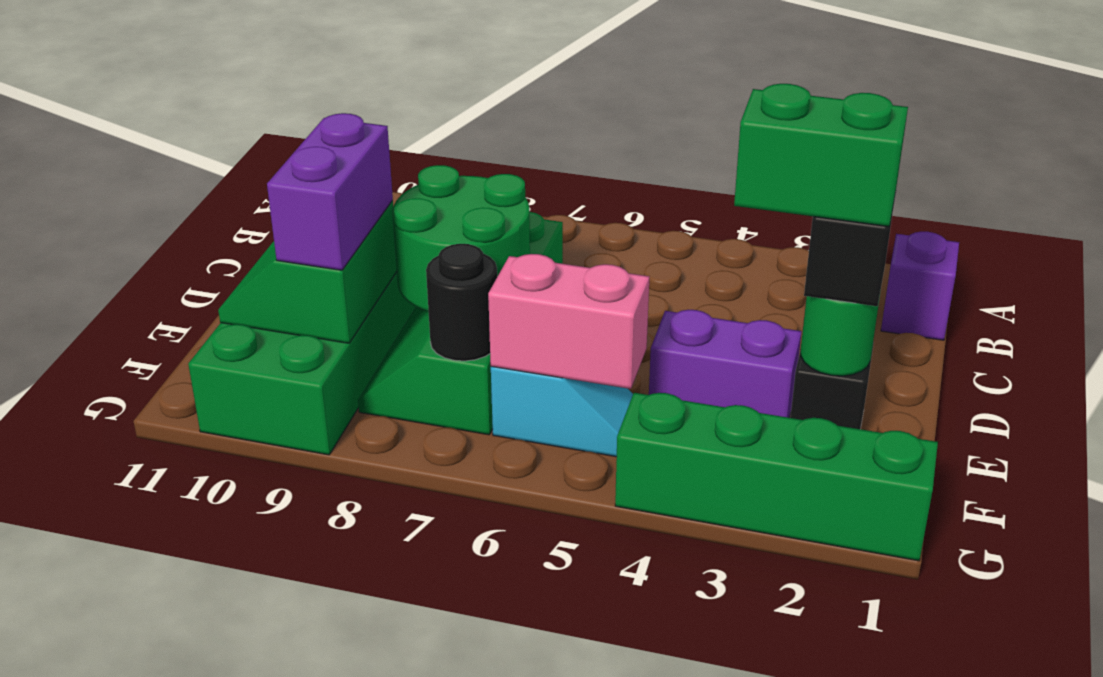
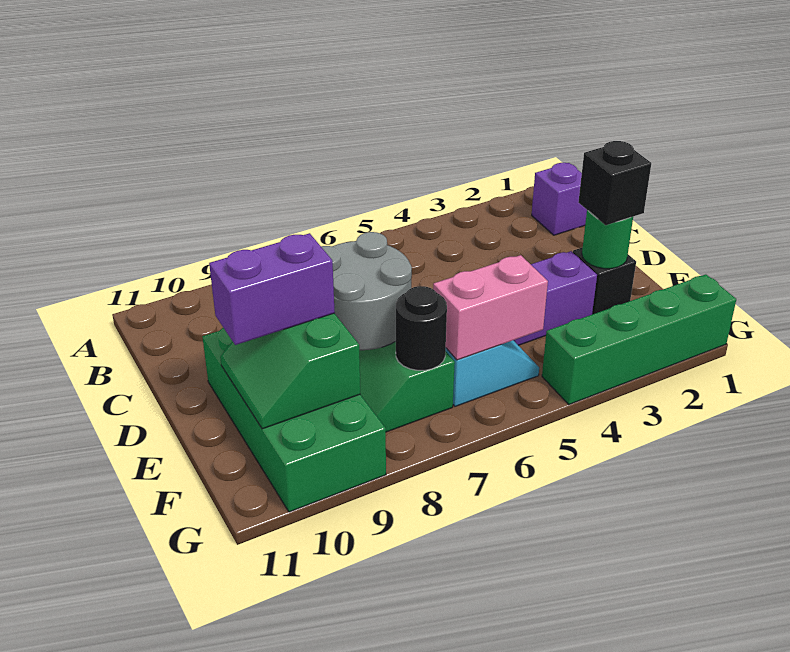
green round brick D7:E8 level 2 -> grey round brick D7:E8 level 2
green brick E2:E3 level 4 -> none
purple brick E9:F9 level 3 -> purple brick E9:E10 level 3

